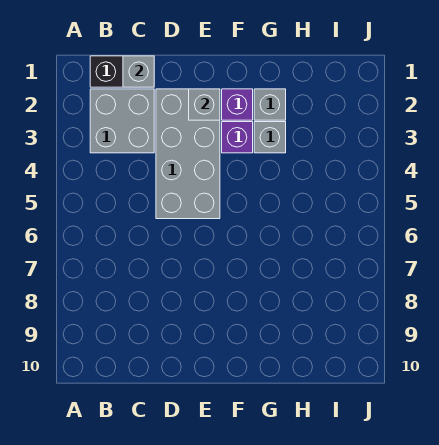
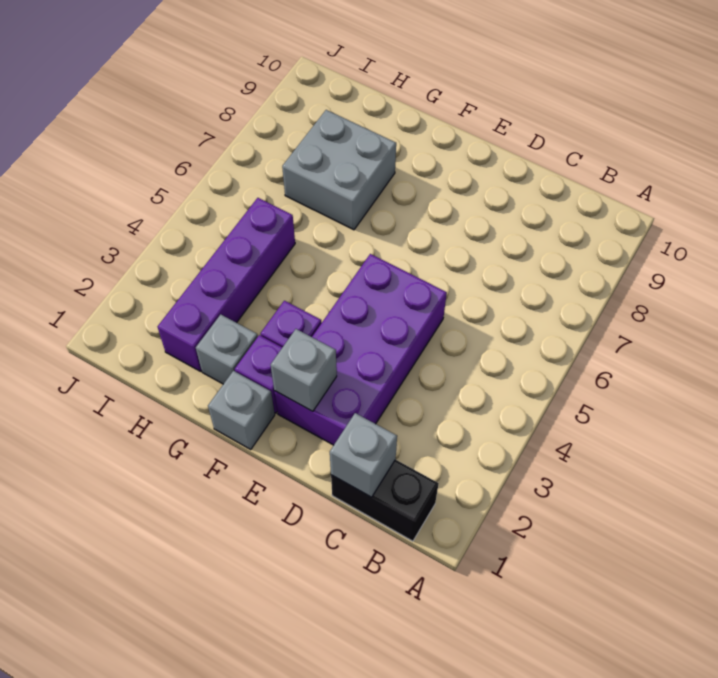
grey brick B2:C3 level 1 -> grey brick G7:H8 level 1
grey brick D2:E5 level 1 -> purple brick D2:E5 level 1
grey brick G3 level 1 -> grey brick F1 level 1
none -> purple brick H2:H5 level 1

